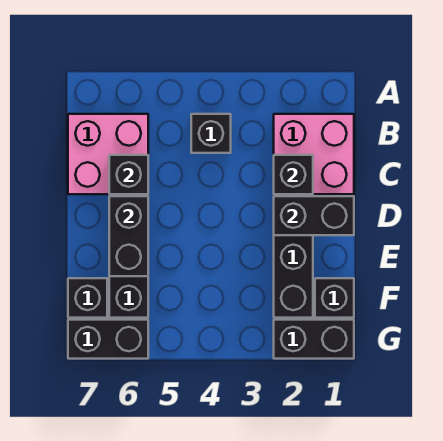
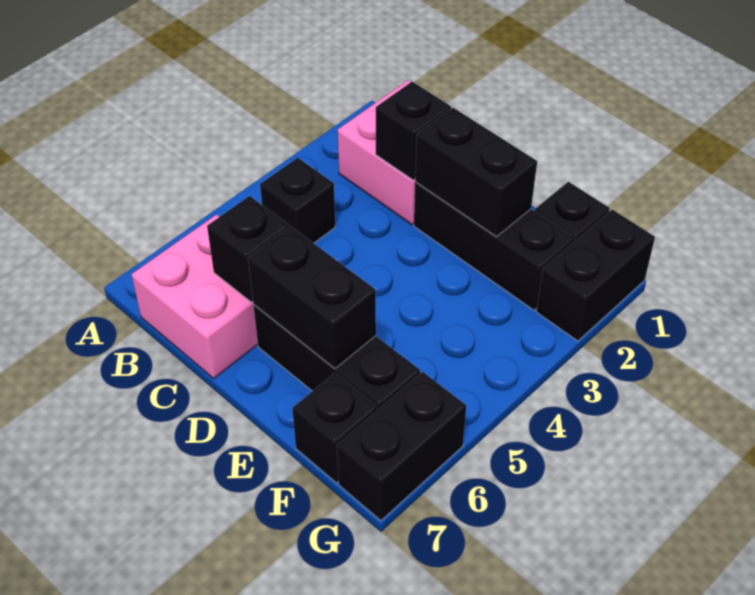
black brick D1:D2 level 2 -> black brick D2:E2 level 2

